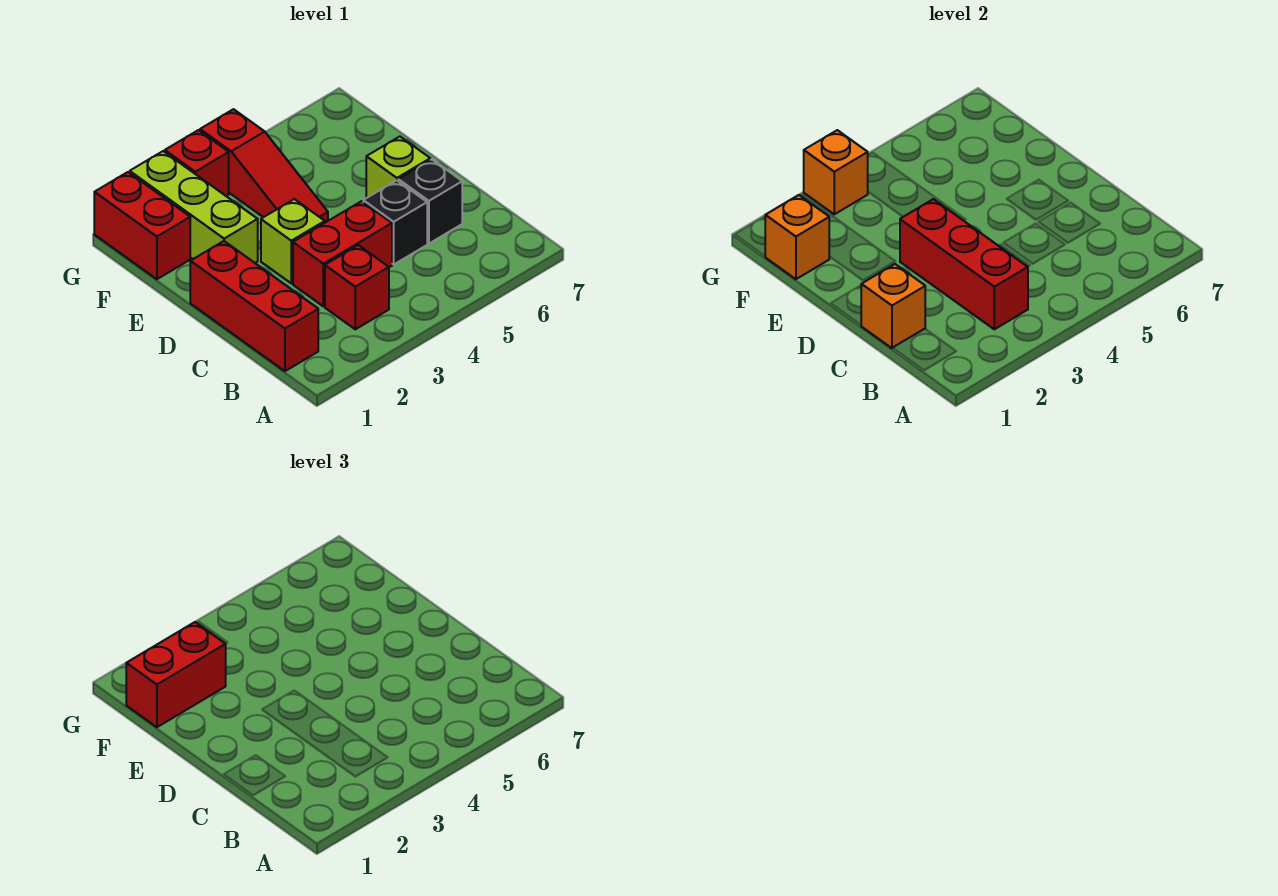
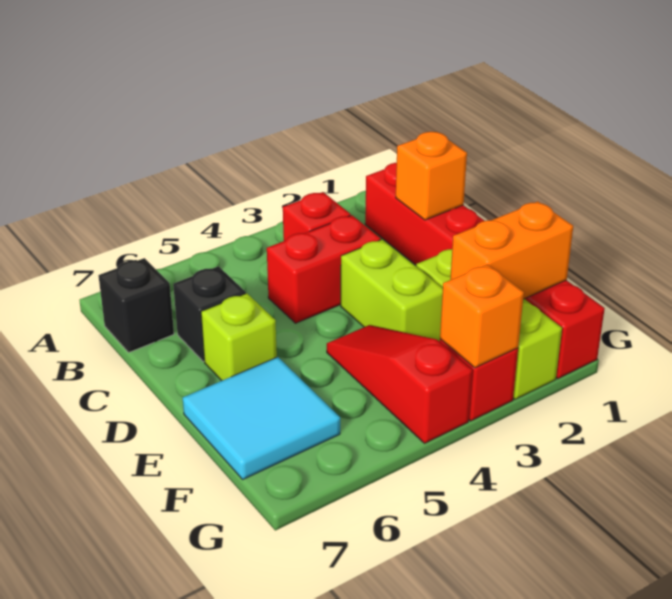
red brick B3:D3 level 2 -> none
black brick C5 level 1 -> black brick B7 level 1
lime brick D3 level 1 -> lime brick D3:E3 level 1
none -> cyan tile E6:F7 level 1
orange brick F1 level 2 -> orange brick F1:F2 level 2
red brick F1:F2 level 3 -> none

